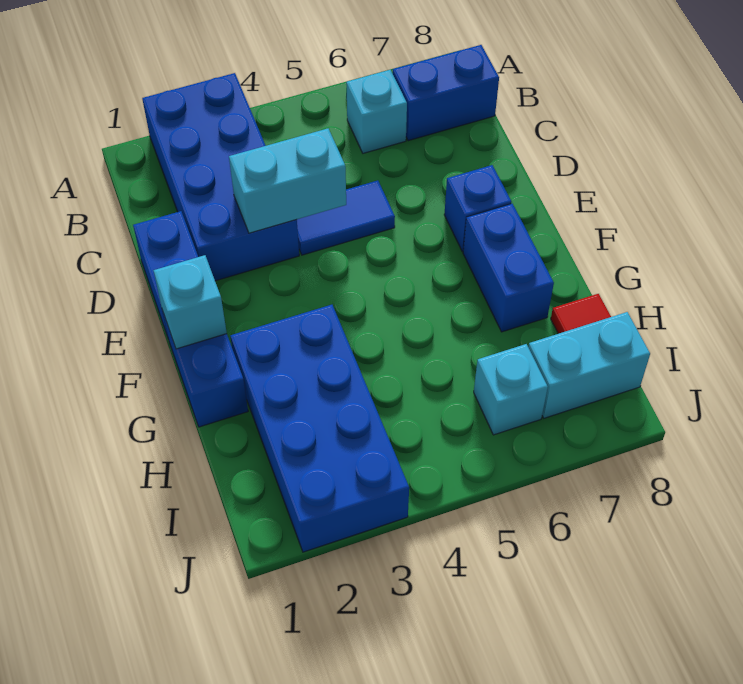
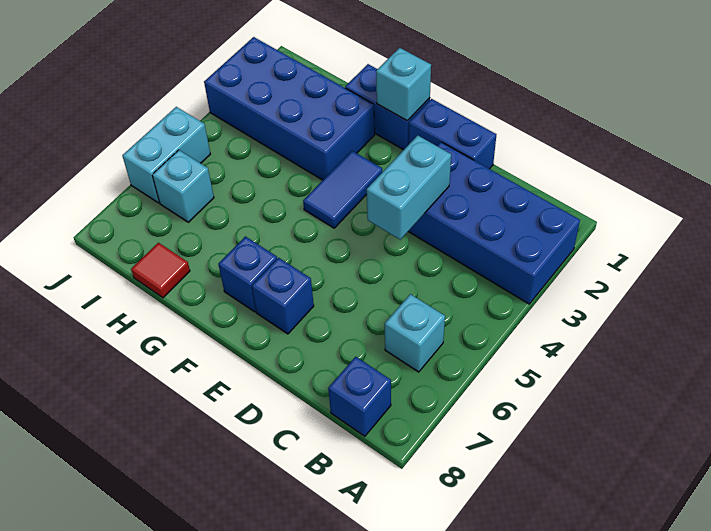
blue brick B7:B8 level 1 -> blue brick B8 level 1
blue tile D4:D5 level 1 -> blue tile F3:F4 level 1
blue brick F7:G7 level 1 -> blue brick F7 level 1
cyan brick I7:I8 level 1 -> cyan brick J5:J6 level 1

